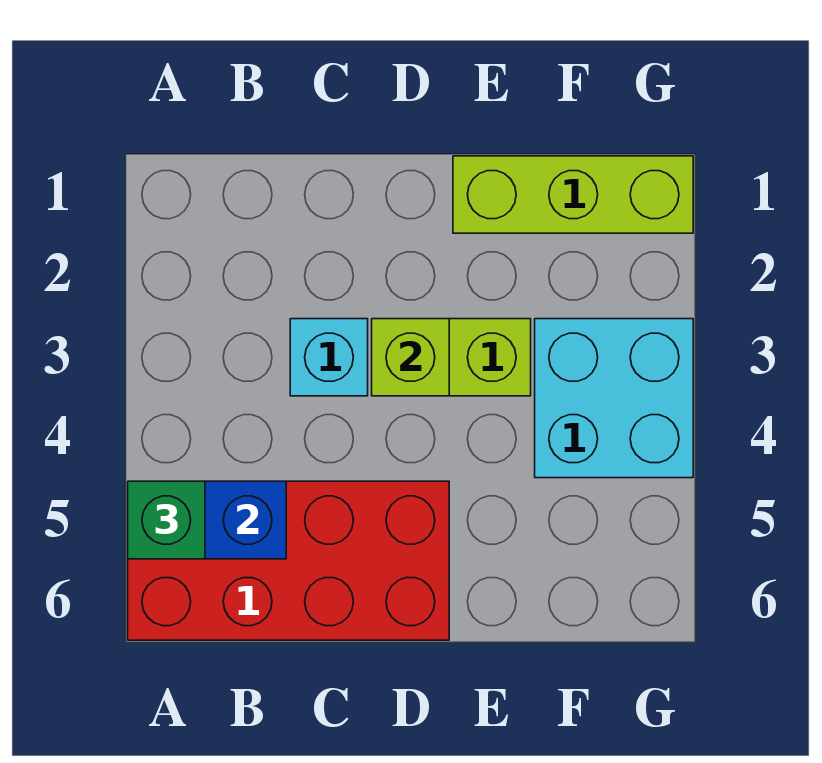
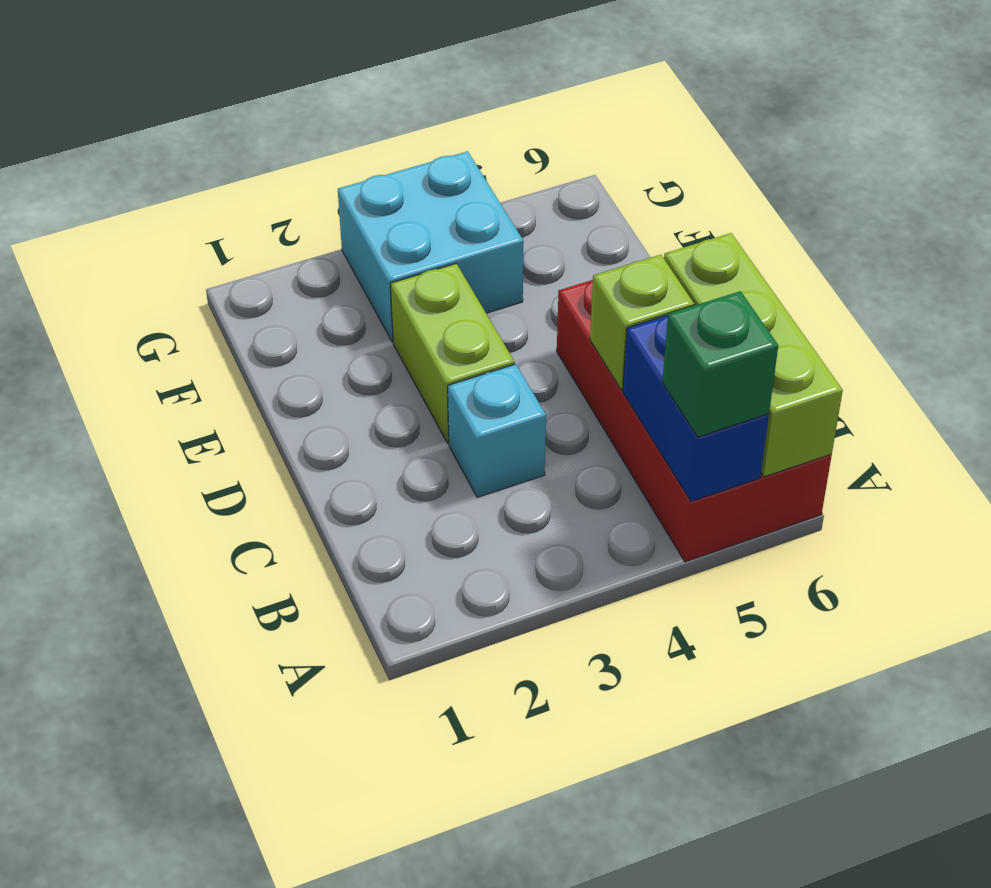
lime brick D3 level 2 -> lime brick C5 level 2
lime brick E1:G1 level 1 -> lime brick A6:C6 level 2

